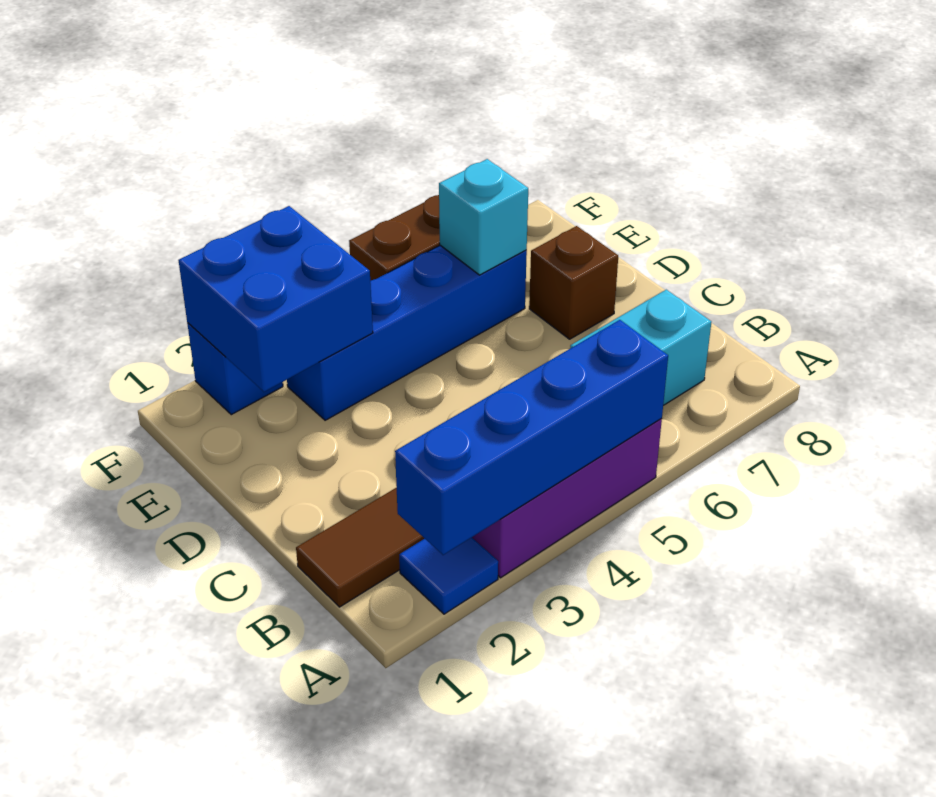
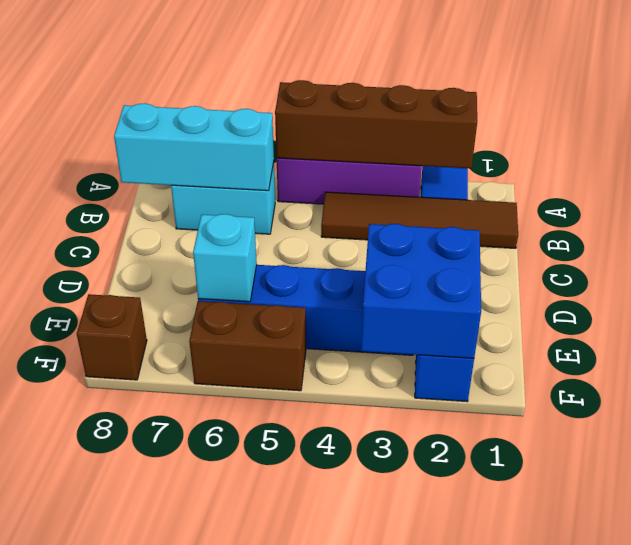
blue brick A2:A5 level 2 -> brown brick A2:A5 level 2
none -> cyan brick B6:B8 level 2
brown brick D7 level 1 -> brown brick F8 level 1

